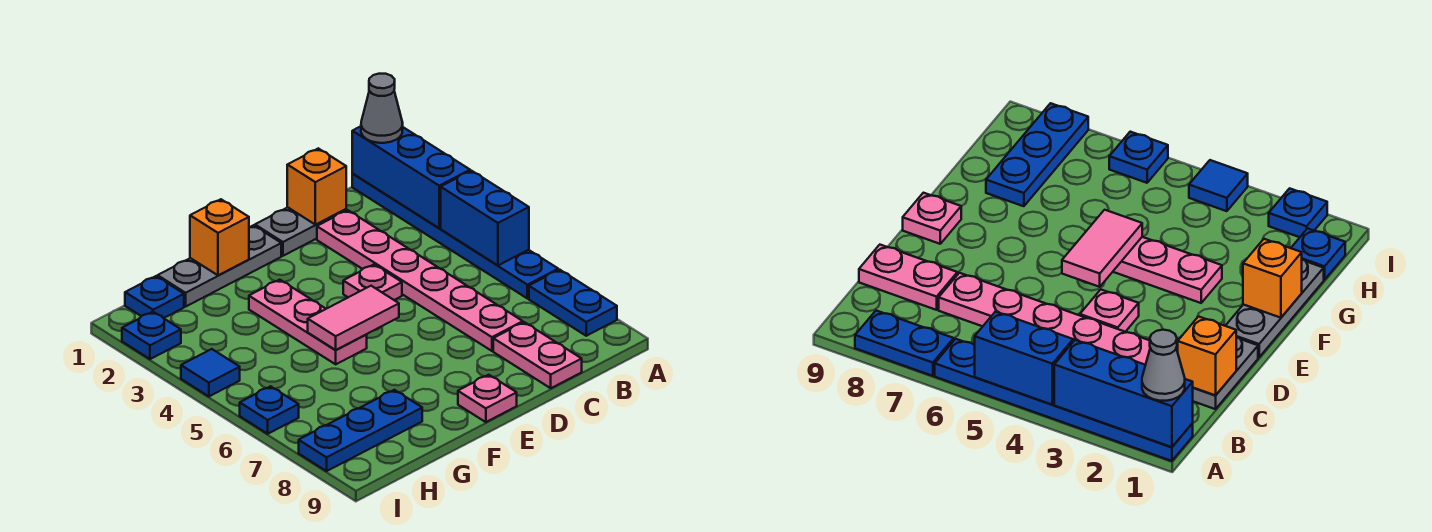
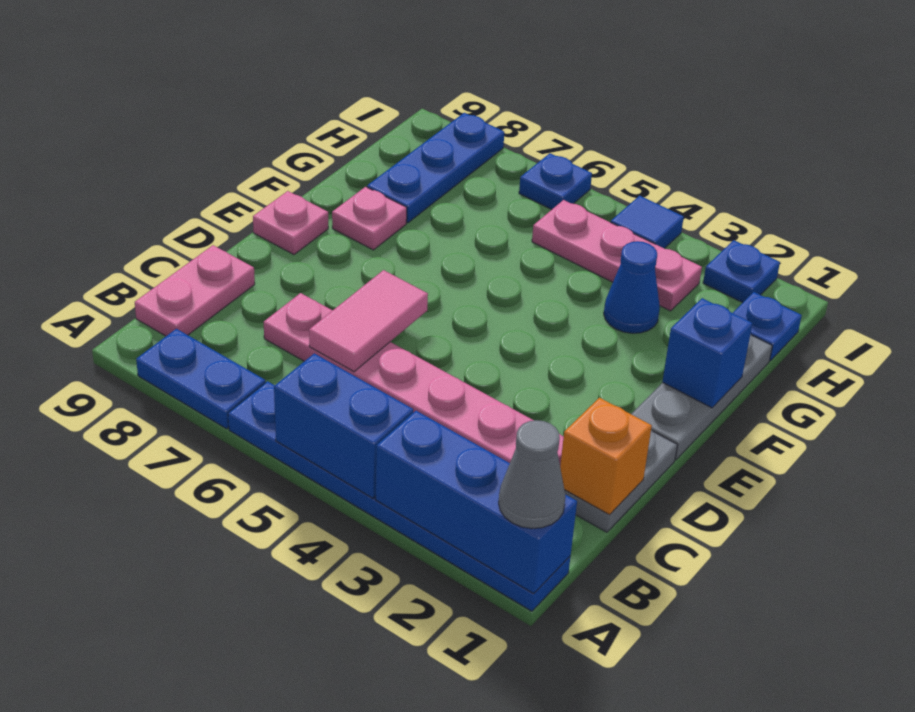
pink plate C8:C9 level 1 -> pink plate B9:C9 level 1
pink plate D4 level 1 -> pink plate F8 level 1
pink tile E5:F5 level 2 -> pink tile C6:D6 level 2
orange brick F1 level 2 -> blue brick F1 level 2
pink plate F3:F5 level 1 -> pink plate H3:H5 level 1
none -> blue cone G3 level 1

